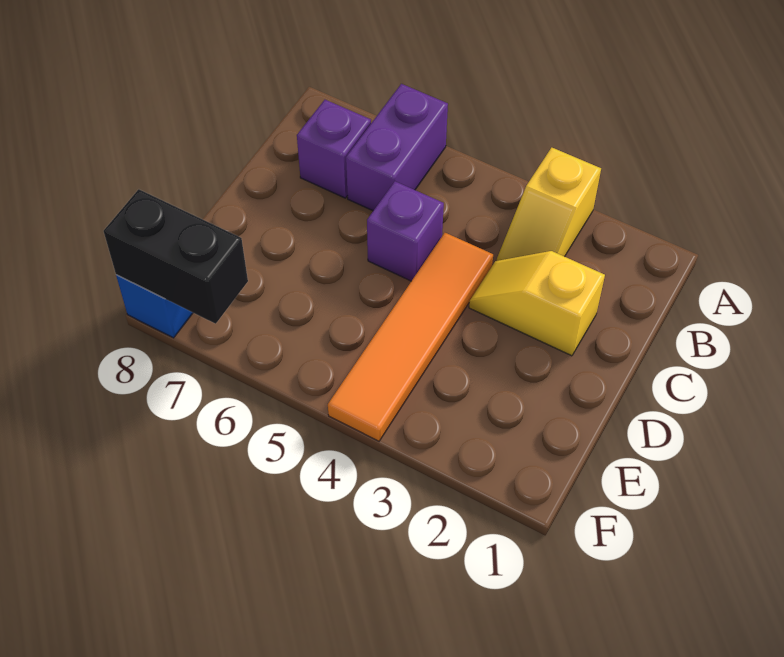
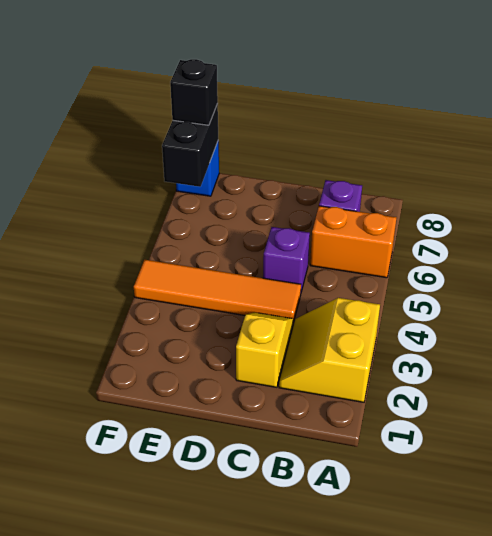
yellow slope A3:B3 level 1 top A -> yellow slope A2:B3 level 1 top A
purple brick A6:B6 level 1 -> orange brick A6:B6 level 1
none -> black brick F8 level 3

